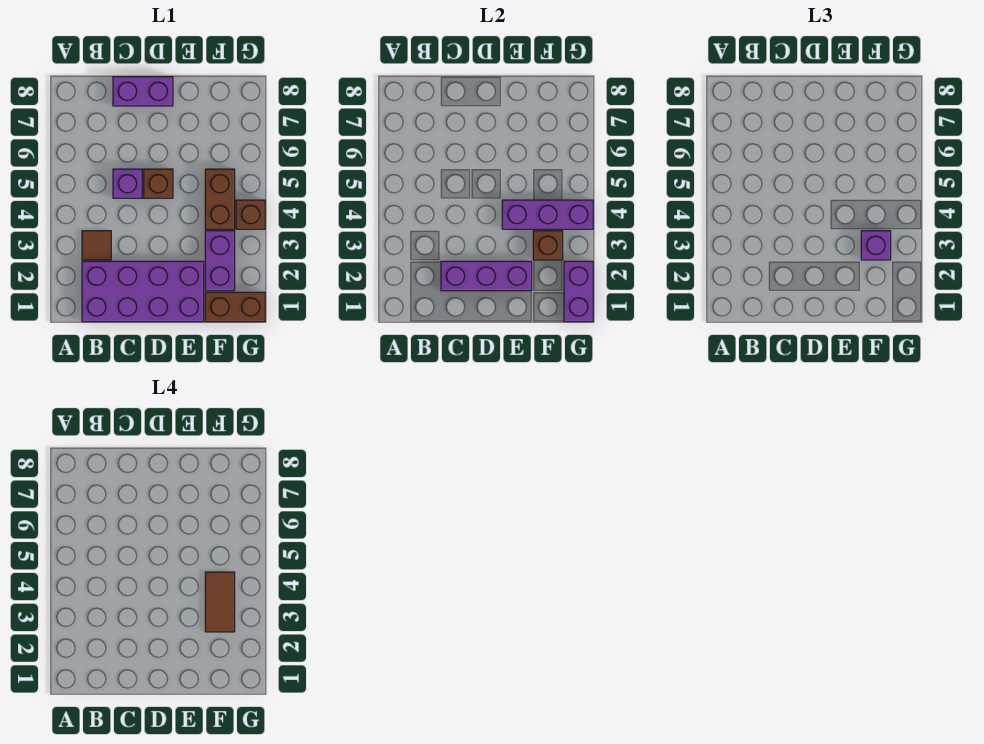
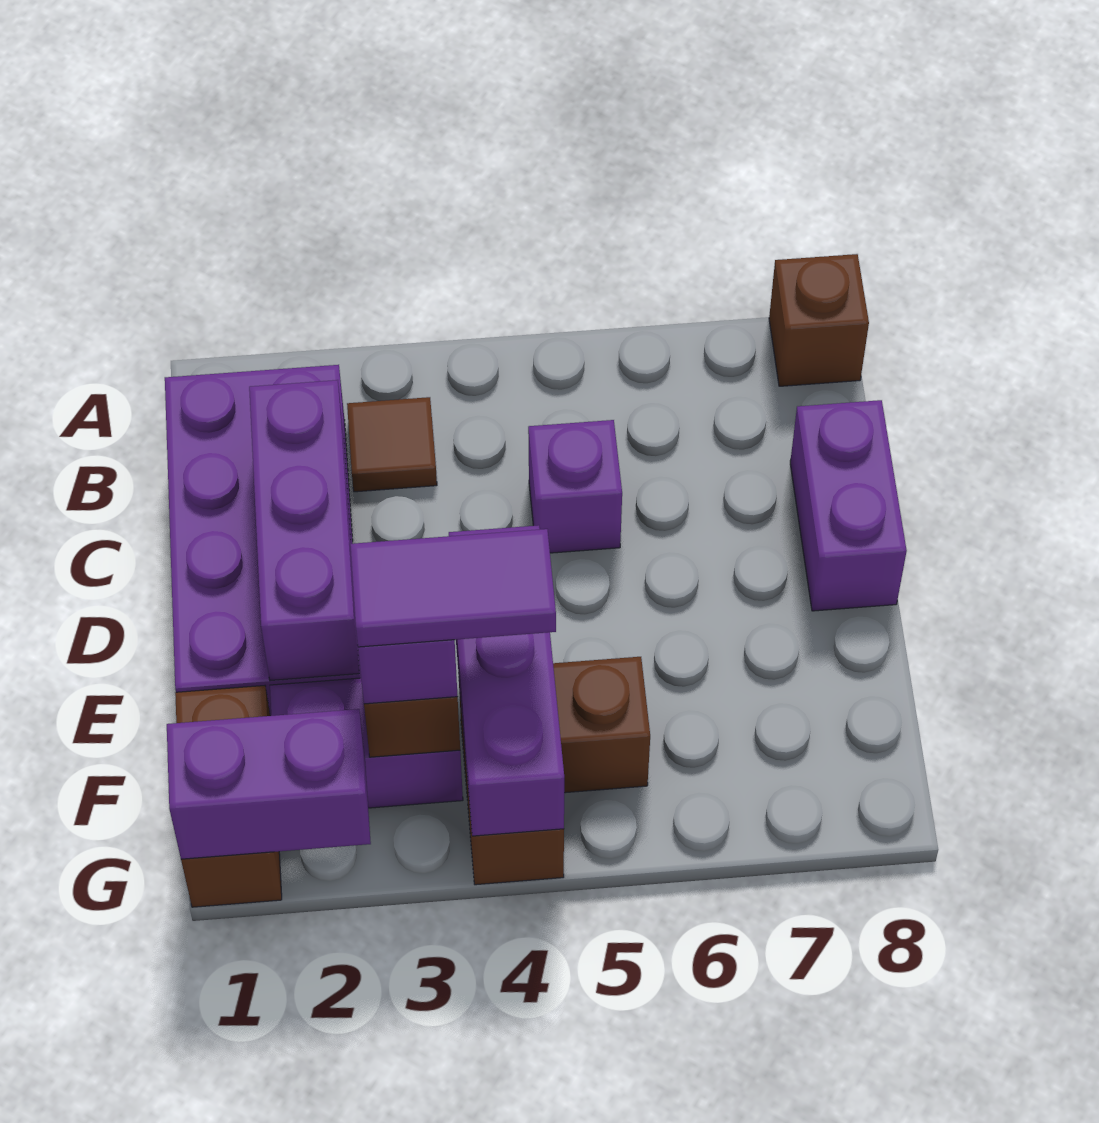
brown brick D5 level 1 -> brown brick A8 level 1
brown tile F3:F4 level 4 -> purple tile F3:F4 level 4

